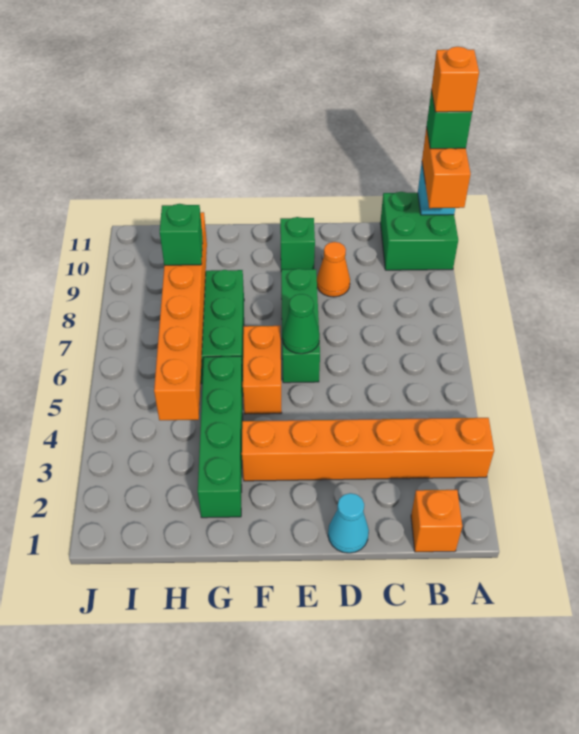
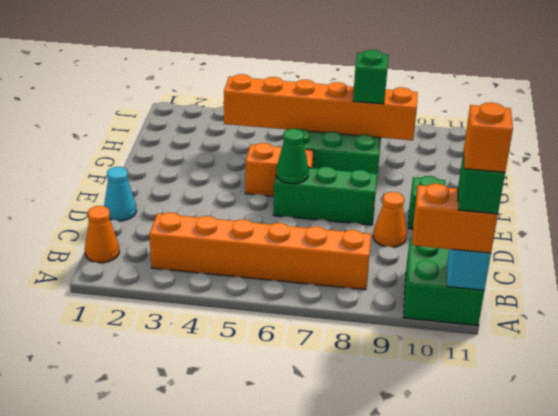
orange brick A3:F3 level 1 -> orange brick B3:B8 level 1
orange brick B1 level 1 -> orange cone B1 level 1
green brick G2:G5 level 1 -> none

